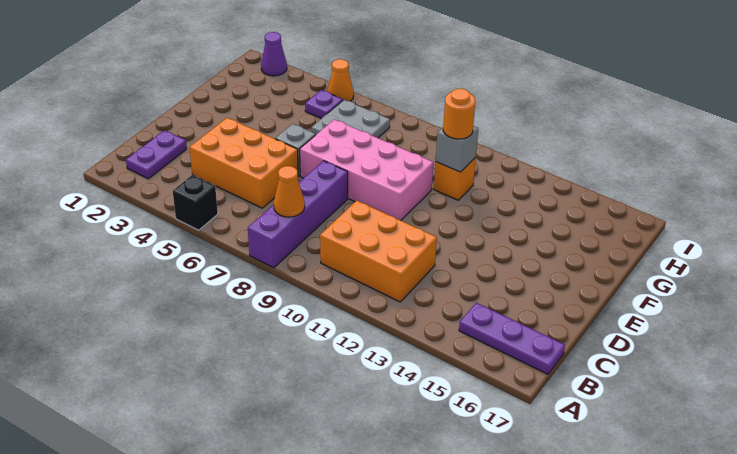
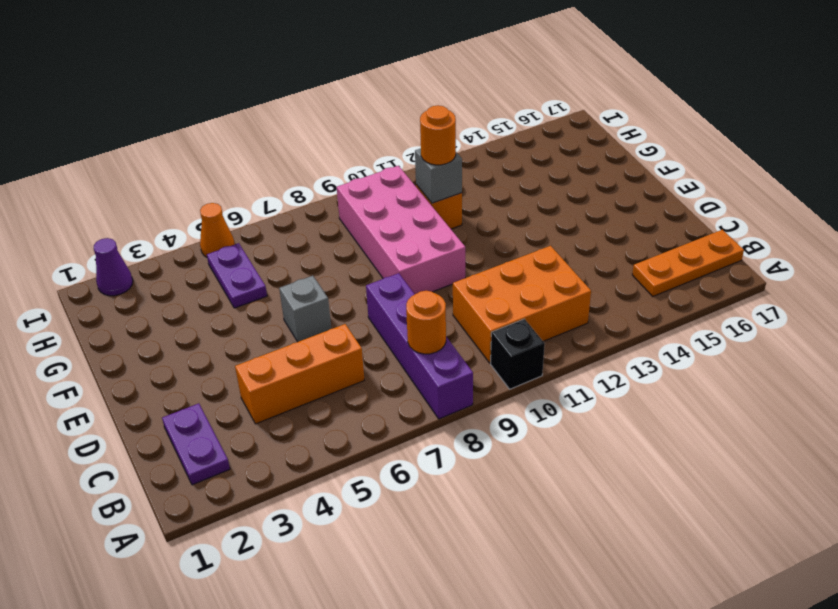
black brick A5 level 1 -> black brick A10 level 1
orange cone B8 level 2 -> orange round brick B8 level 2
purple plate B15:B17 level 1 -> orange plate B15:B17 level 1
orange brick C4:D6 level 1 -> orange brick C4:C6 level 1
pink brick E7:F10 level 1 -> pink brick E9:H10 level 1
grey plate G6:H7 level 1 -> none
purple plate H5 level 1 -> purple plate G5:H5 level 1

